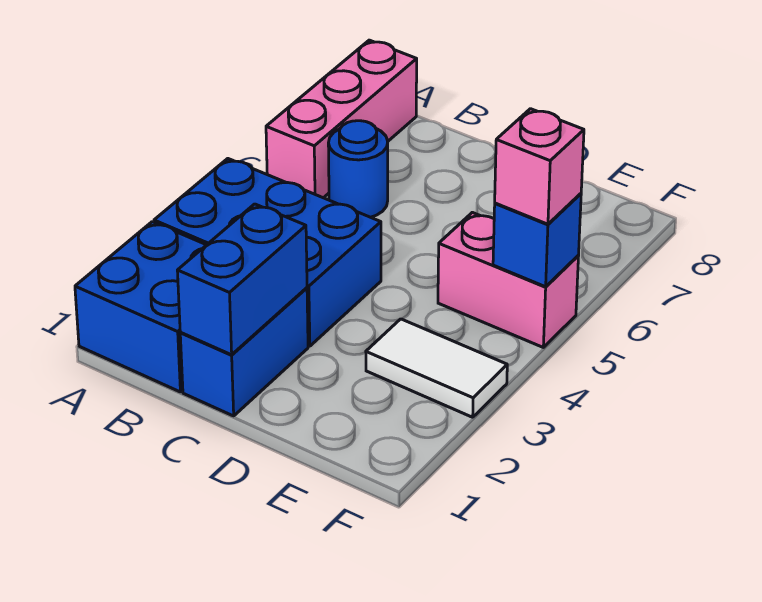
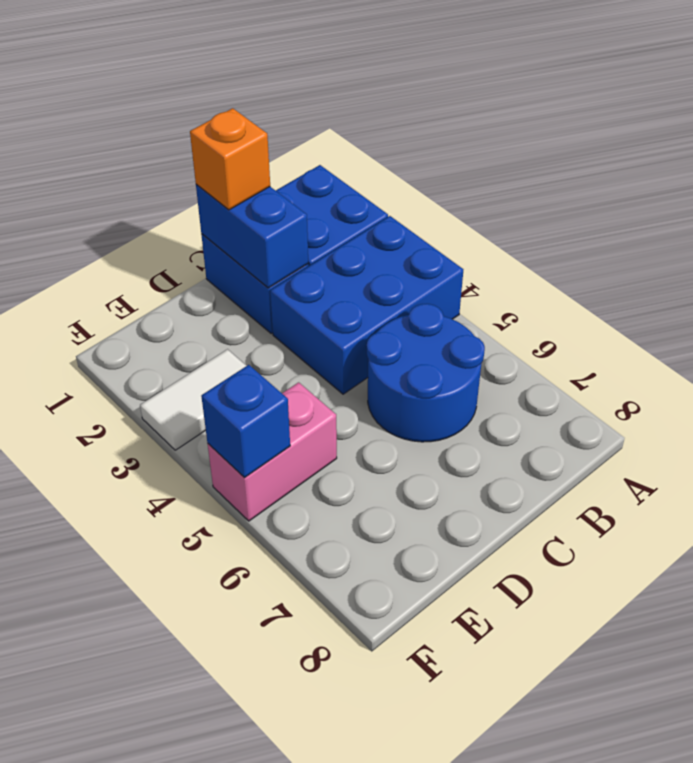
pink brick A6:A8 level 1 -> none
blue round brick B6 level 1 -> blue round brick B5:C6 level 1
none -> orange brick C1 level 3
pink brick F5 level 3 -> none

